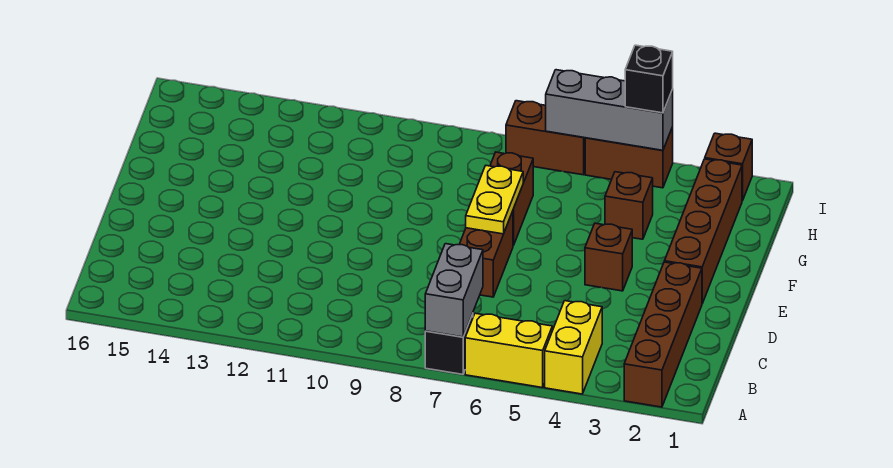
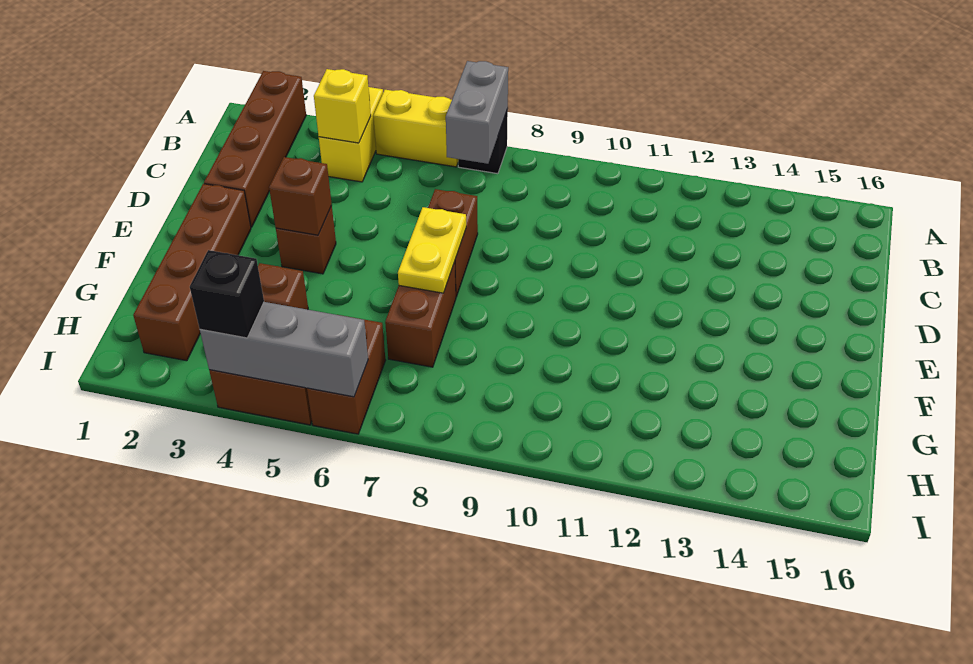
none -> yellow brick B4 level 2
brown brick I2 level 1 -> brown brick E4 level 2
brown brick I6:I7 level 1 -> brown brick H6:I6 level 1

